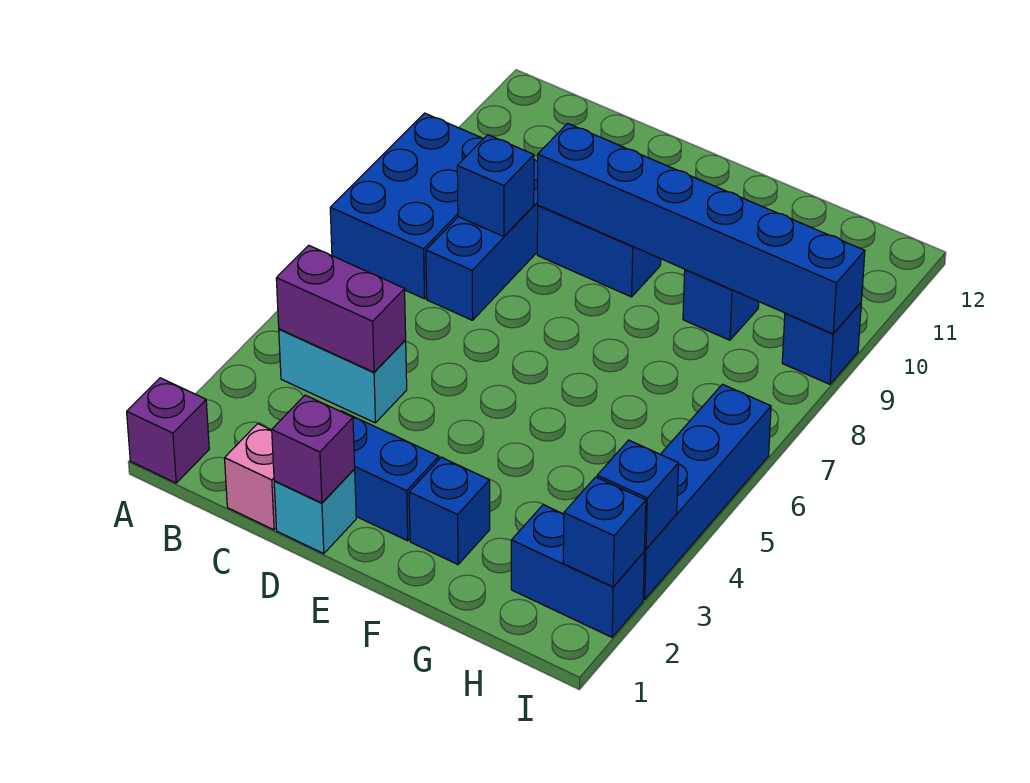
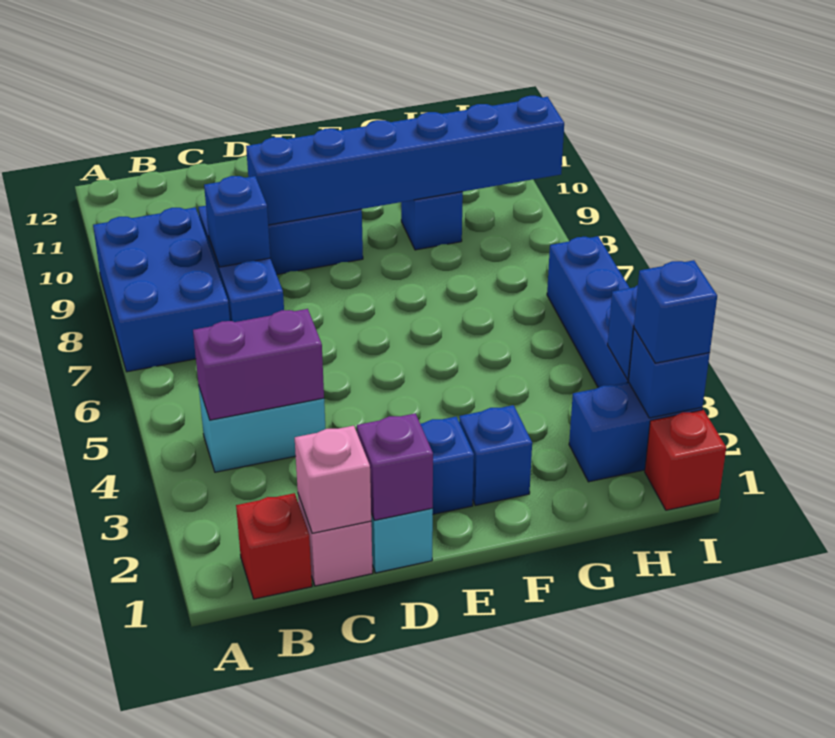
purple brick A1 level 1 -> none
none -> red brick B1 level 1
none -> pink brick C1 level 2
none -> red brick I1 level 1
blue brick I9 level 1 -> blue brick I2 level 3

